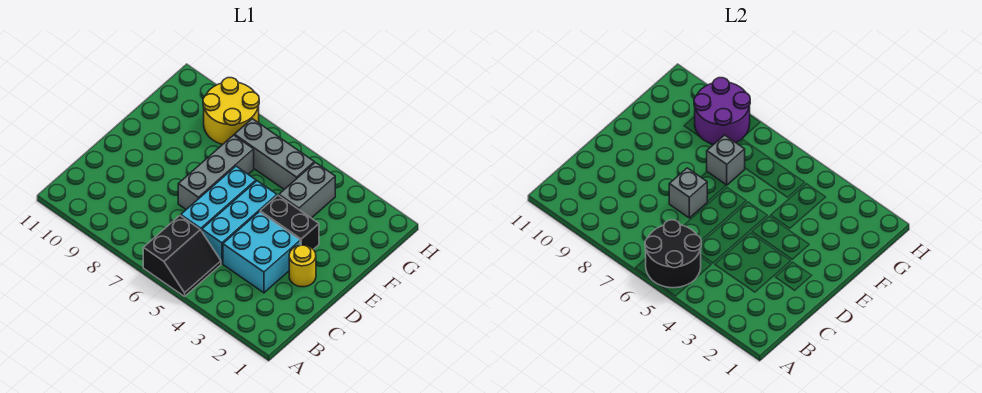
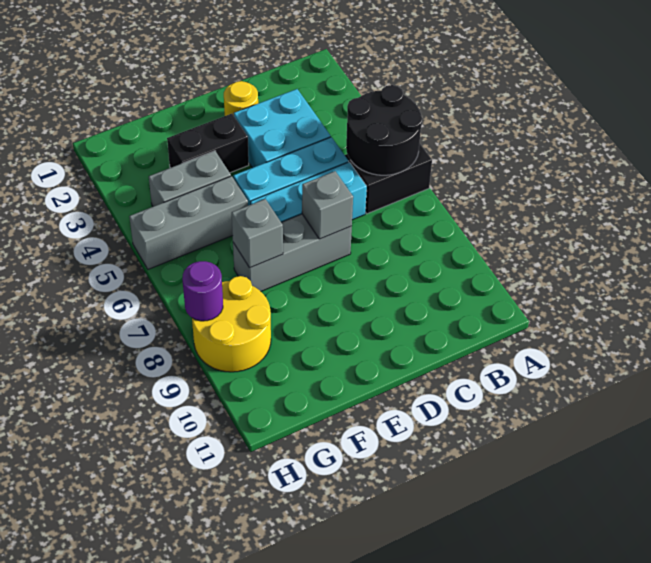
black brick E3:E4 level 1 -> black brick E3:F3 level 1
grey brick G5:G7 level 1 -> grey brick F5:H5 level 1
purple round brick G8:H9 level 2 -> purple round brick H8 level 2

